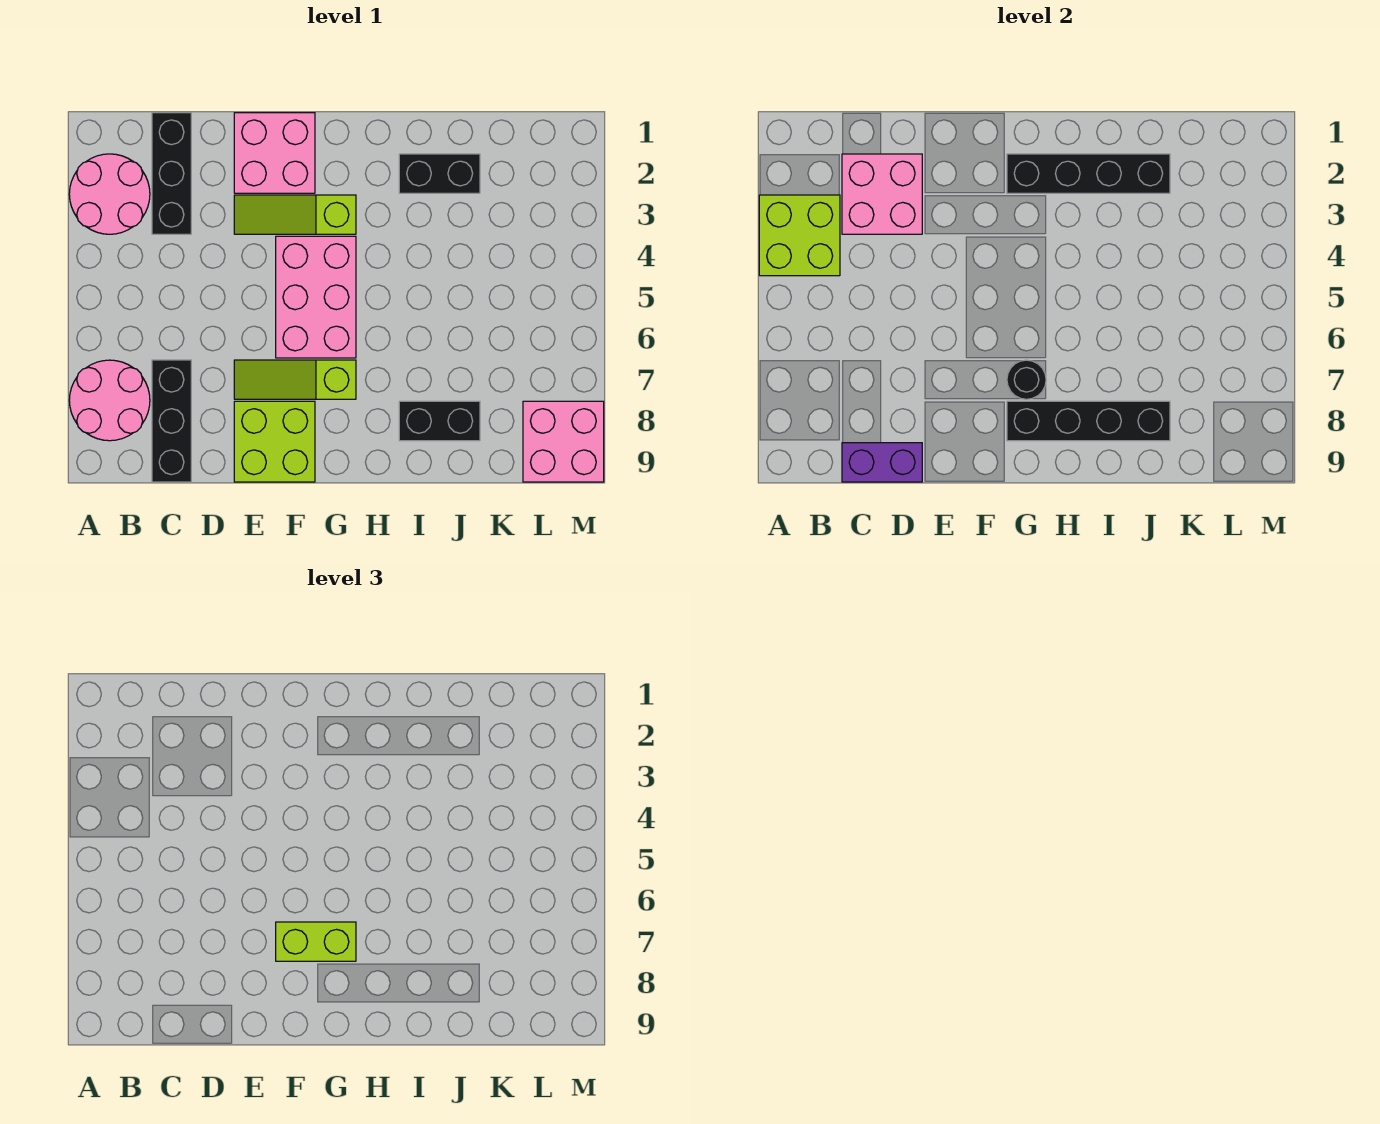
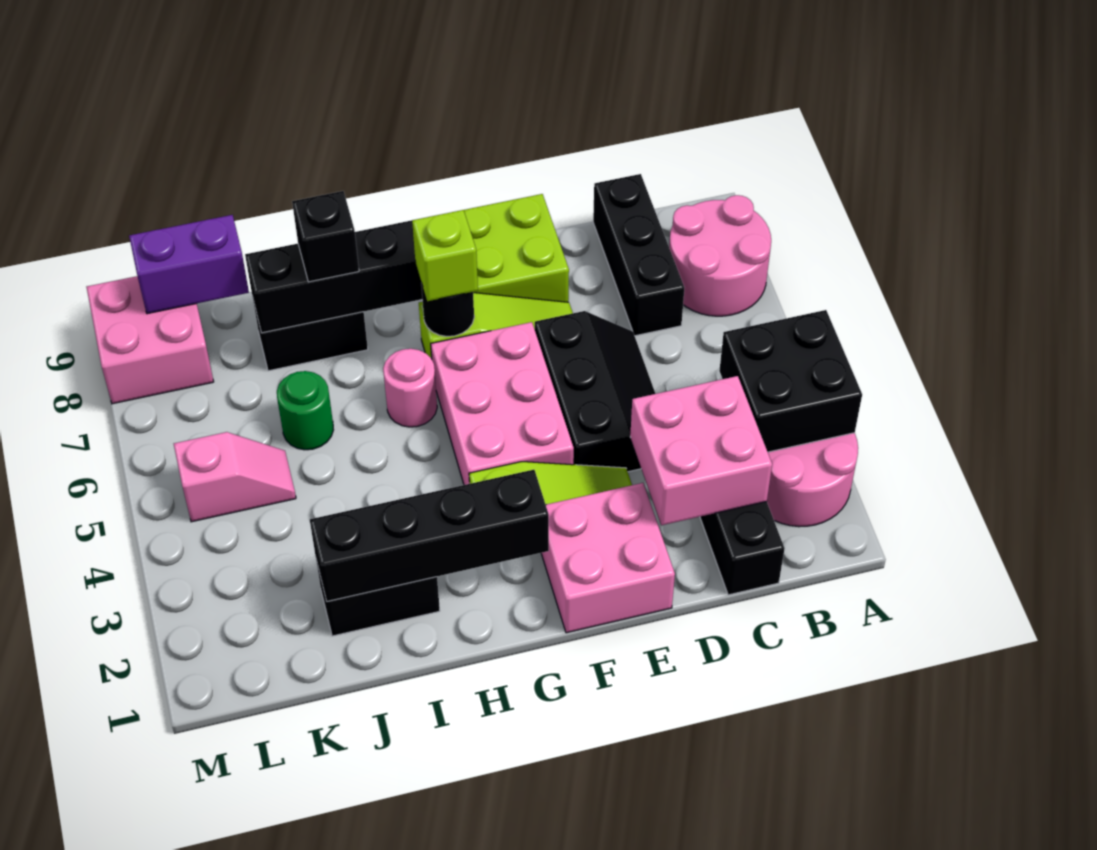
lime brick A3:B4 level 2 -> black brick A3:B4 level 2
purple brick C9:D9 level 2 -> purple brick K9:L9 level 2
none -> black slope D4:E6 level 1 top E
lime brick F7:G7 level 3 -> lime brick G7 level 3
none -> pink round brick H6 level 1
none -> black brick I8 level 3
none -> green round brick J6 level 1
none -> pink slope K5:L5 level 1 top L

